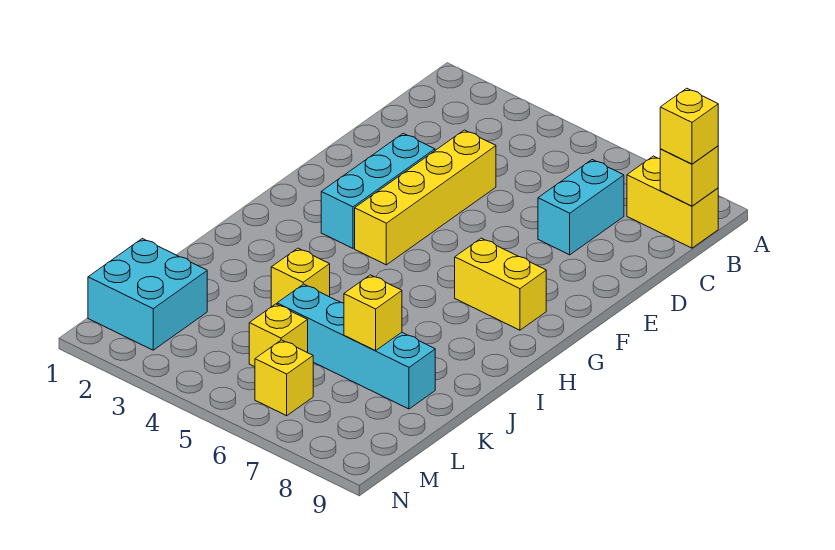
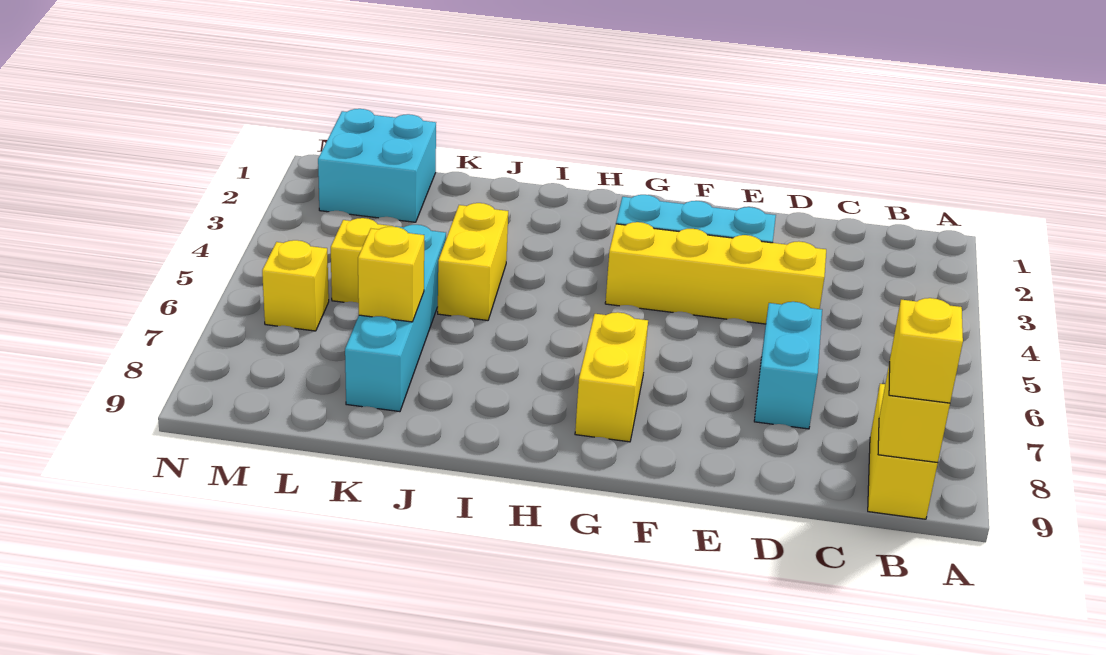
cyan brick C7:D7 level 1 -> cyan brick D6:D7 level 1
yellow brick J4 level 1 -> yellow brick J4:J5 level 1

